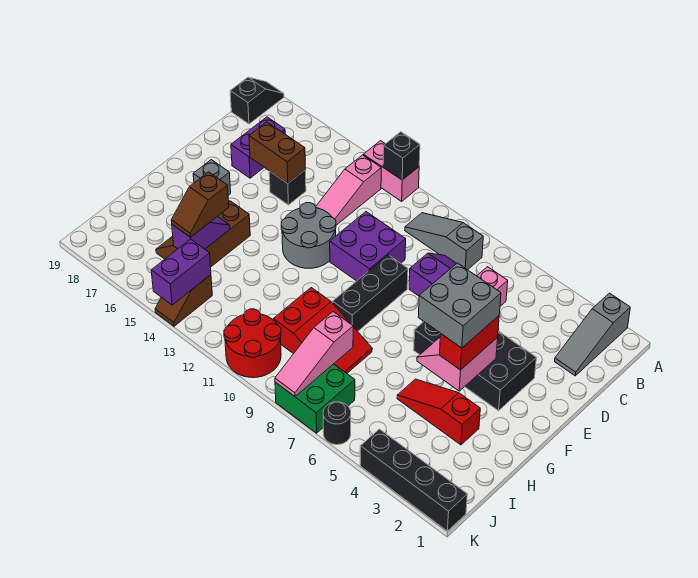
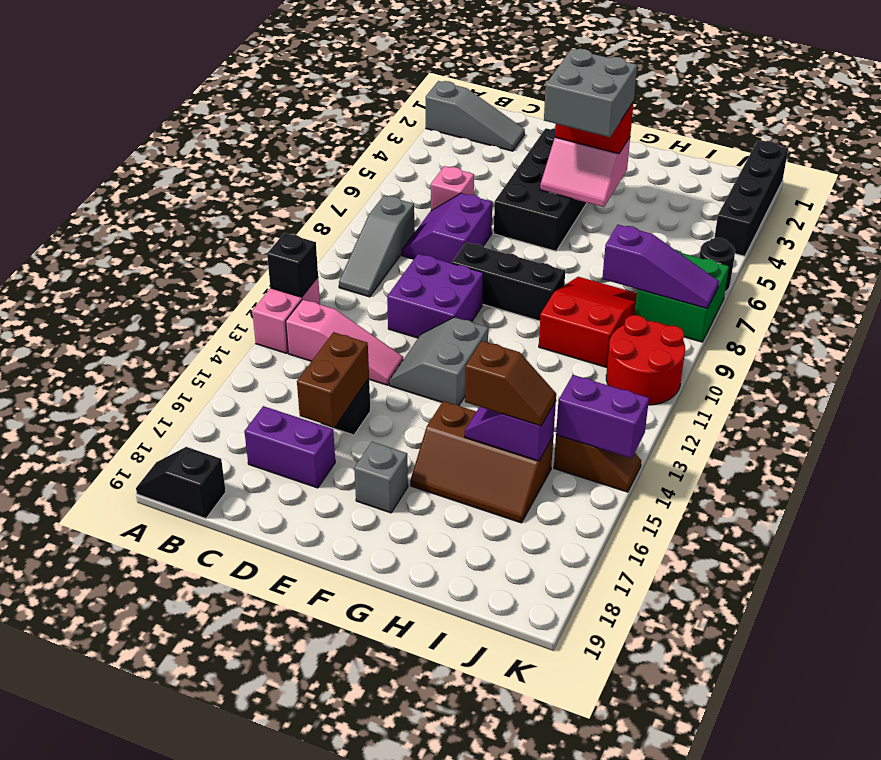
grey round brick E12:F13 level 1 -> grey slope E12:F13 level 1 top F
red slope H3:H5 level 1 top 3 -> none
pink slope I8:K8 level 2 top I -> purple slope I8:K8 level 2 top I

